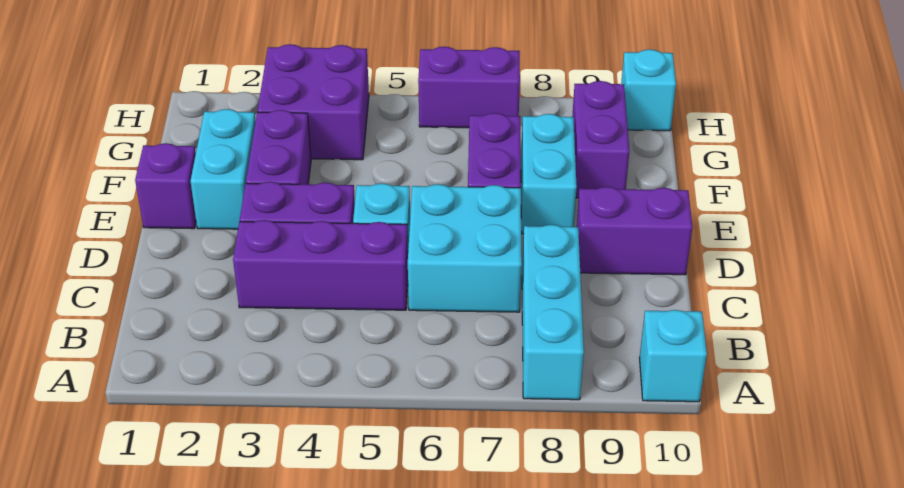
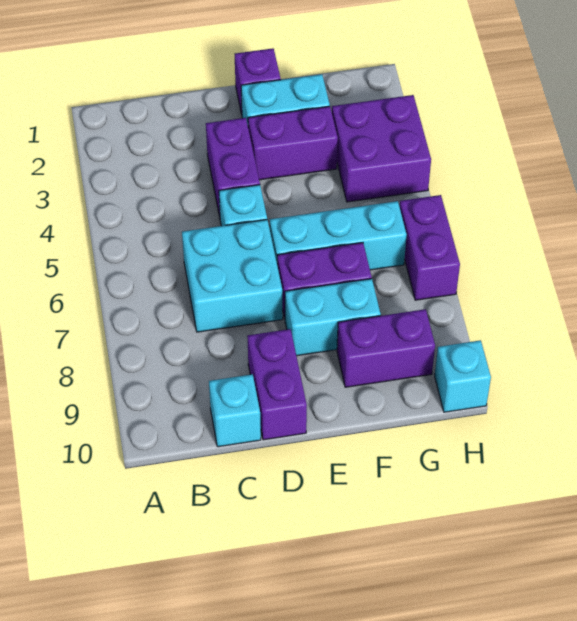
cyan brick A8:C8 level 1 -> cyan brick E6:G6 level 1
cyan brick A10 level 1 -> cyan brick C10 level 1
purple brick C3:C5 level 1 -> none

